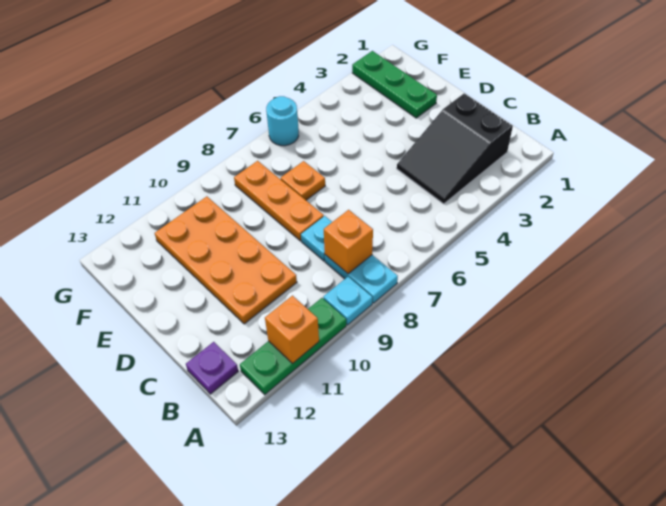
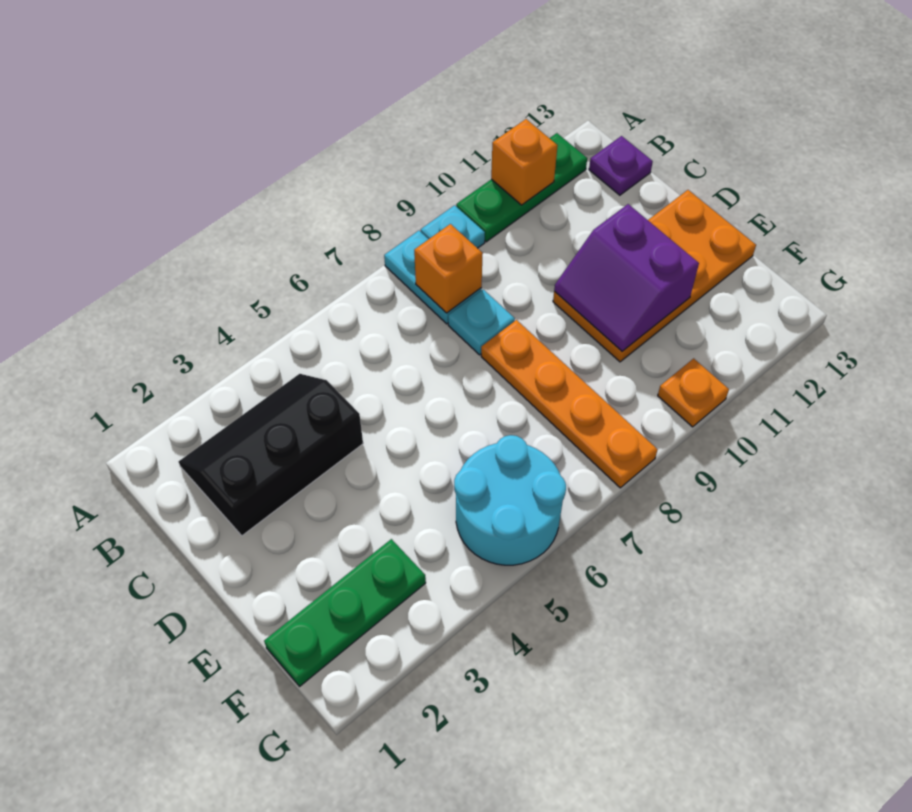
black slope B2:C4 level 1 top 2 -> black slope B2:C4 level 1 top C
orange plate C10:F11 level 1 -> orange plate D10:E13 level 1
orange plate D8:F8 level 1 -> orange plate D8:G8 level 1
none -> purple slope D10:E11 level 2 top 11
green plate E2:G2 level 1 -> green plate F1:F3 level 1
orange plate E7 level 1 -> orange plate G10 level 1
cyan round brick G6 level 1 -> cyan round brick F5:G6 level 1

